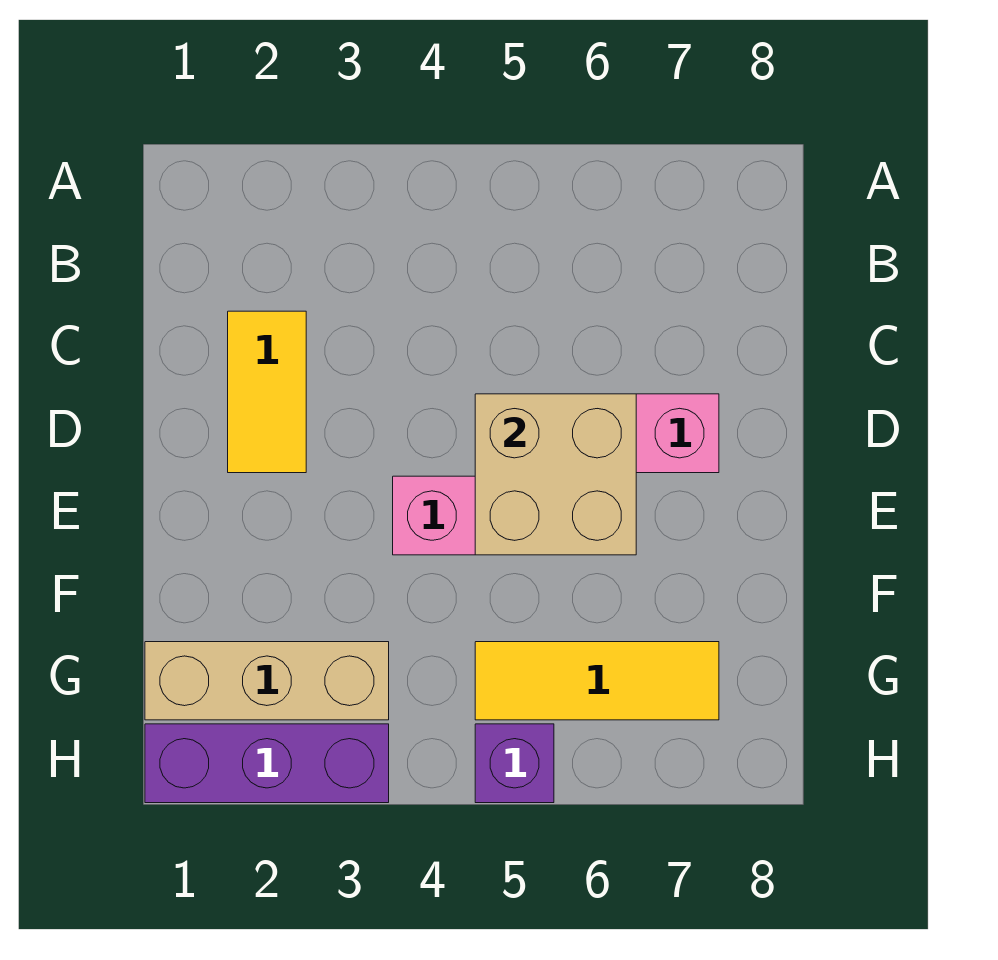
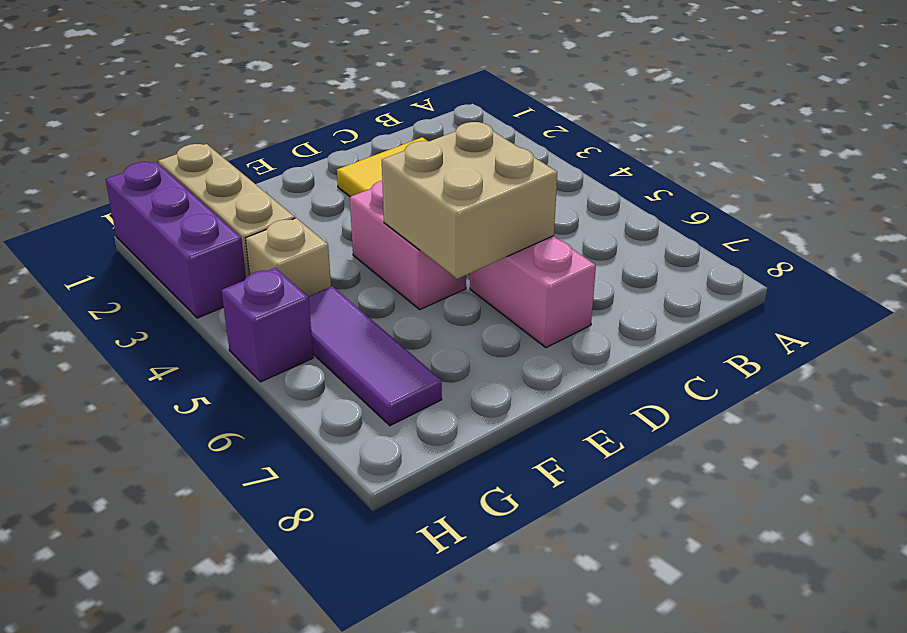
none -> tan brick G4 level 1
yellow tile G5:G7 level 1 -> purple tile G5:G7 level 1

